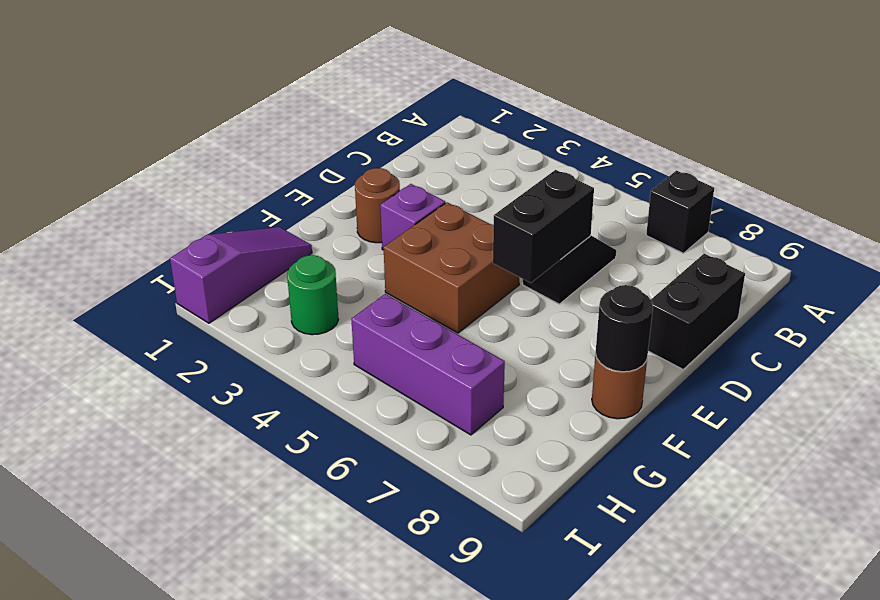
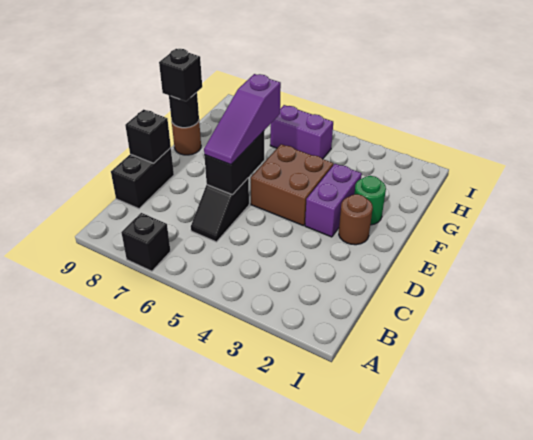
none -> black brick D9 level 2
purple brick E3 level 1 -> purple brick E3:F3 level 1
none -> black brick F9 level 3
purple slope G1:I1 level 1 top I -> purple slope D6:F6 level 3 top F
green round brick H3 level 1 -> green round brick F2 level 1
purple brick H5:H7 level 1 -> purple brick H5:H6 level 1

